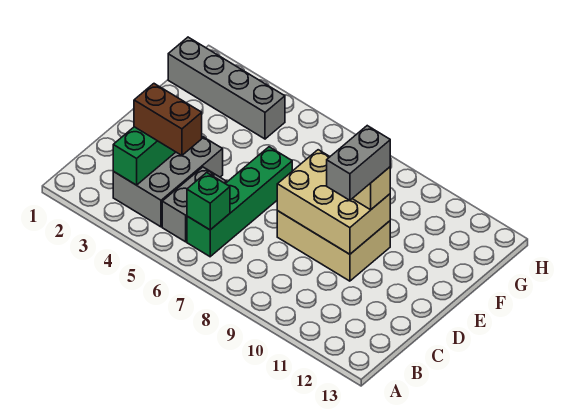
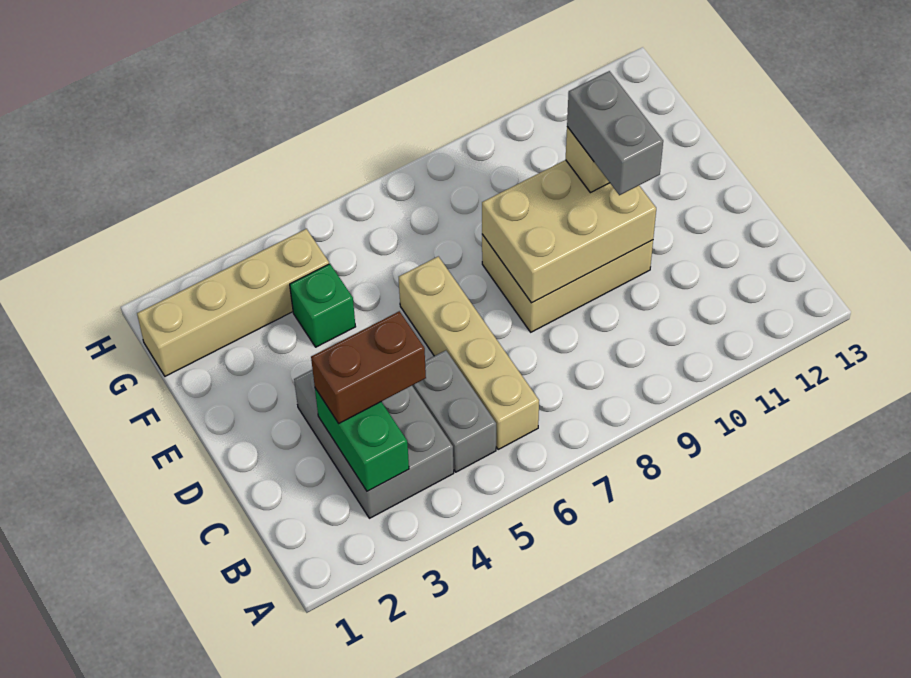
green brick B6:E6 level 1 -> tan brick B6:E6 level 1
green brick B6 level 2 -> green brick F4 level 1
grey brick G1:G4 level 1 -> tan brick G1:G4 level 1

